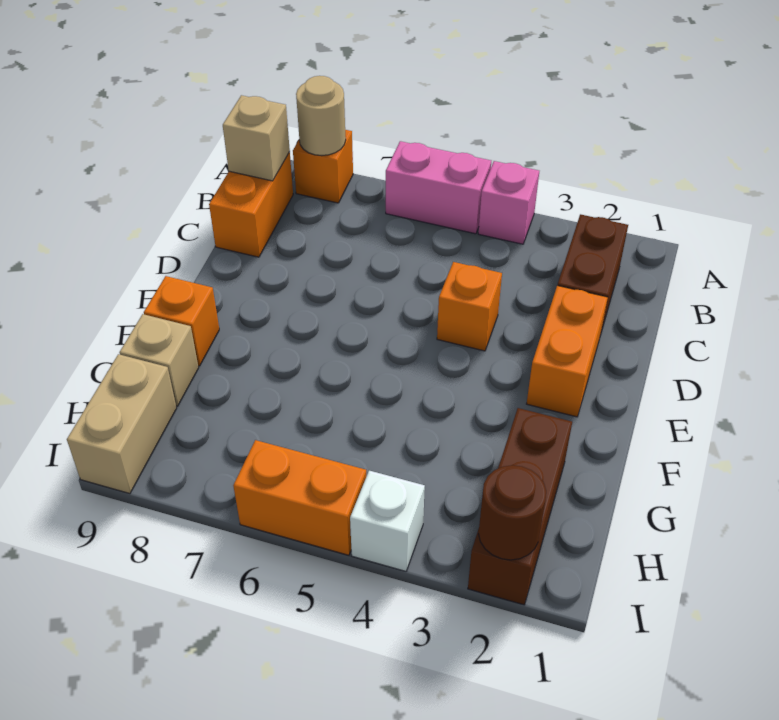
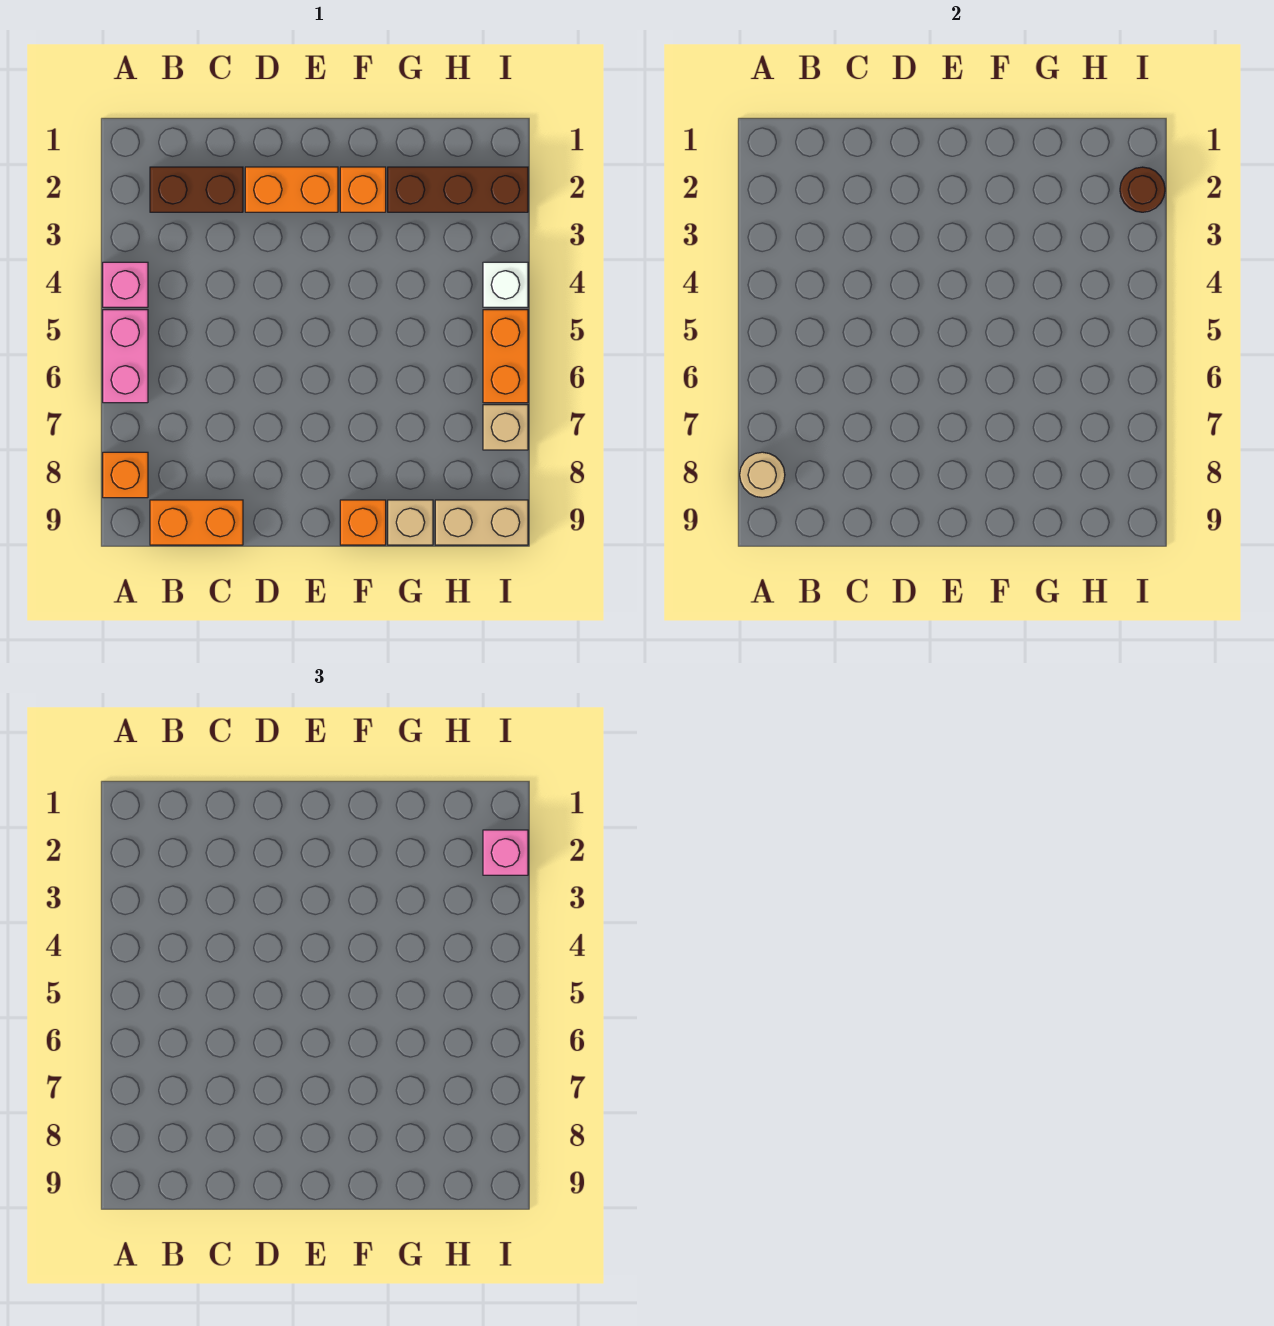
tan brick B9 level 2 -> tan brick I7 level 1
orange brick D4 level 1 -> orange brick F2 level 1
none -> pink brick I2 level 3

